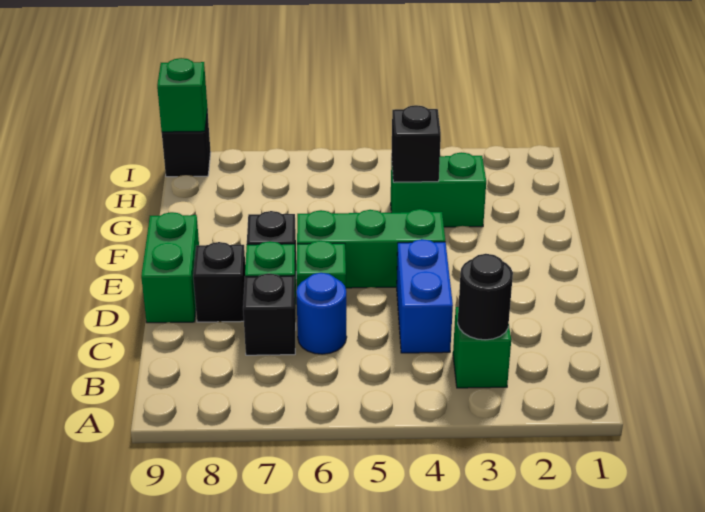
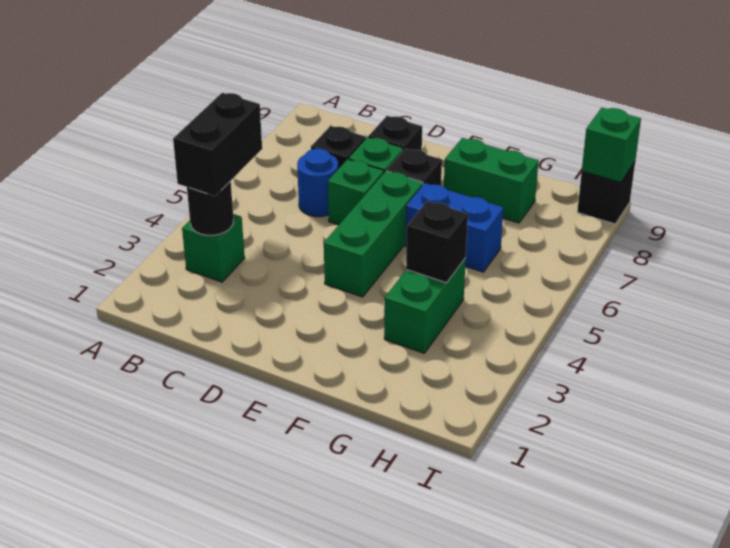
none -> black brick B3:B4 level 3
blue brick C4:D4 level 1 -> blue brick F6:G6 level 1
green brick D9:E9 level 1 -> green brick F8:G8 level 1

